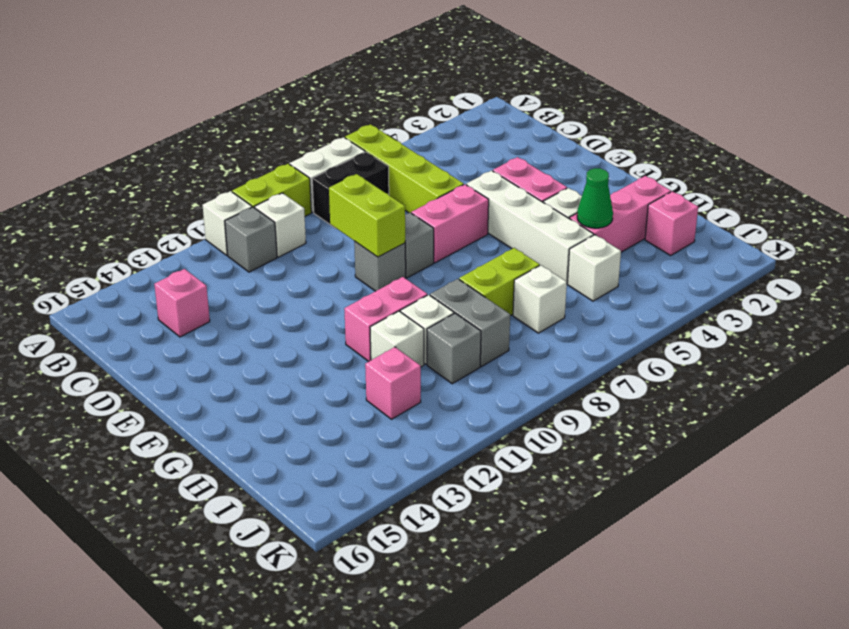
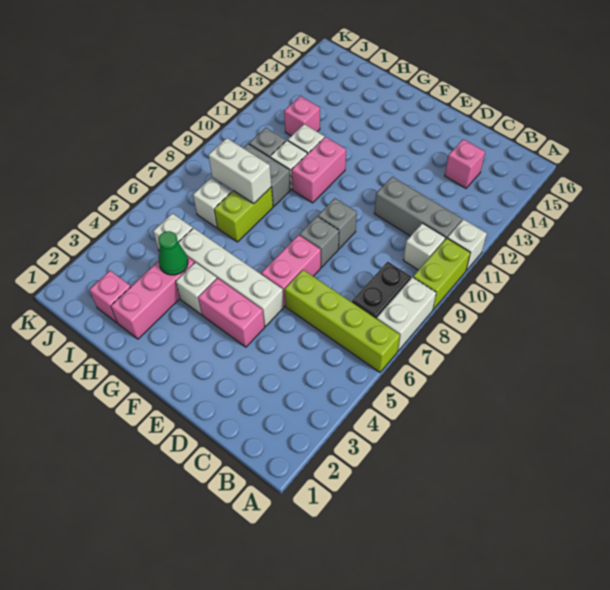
grey brick B11 level 1 -> grey brick B11:D11 level 1
lime brick D9:E9 level 2 -> none
none -> white brick H8:I8 level 2

